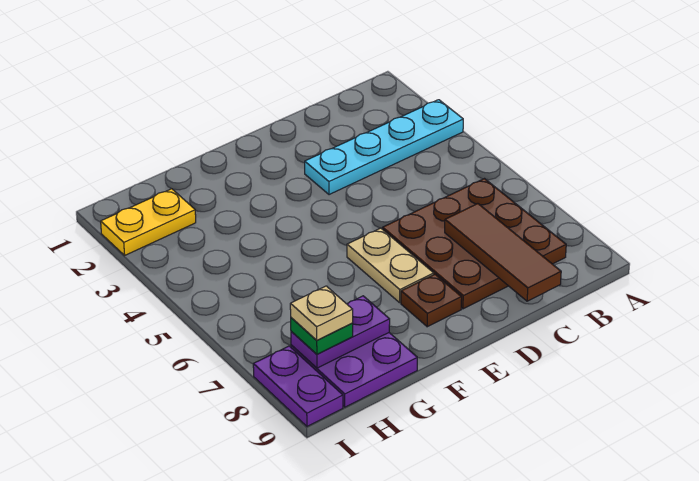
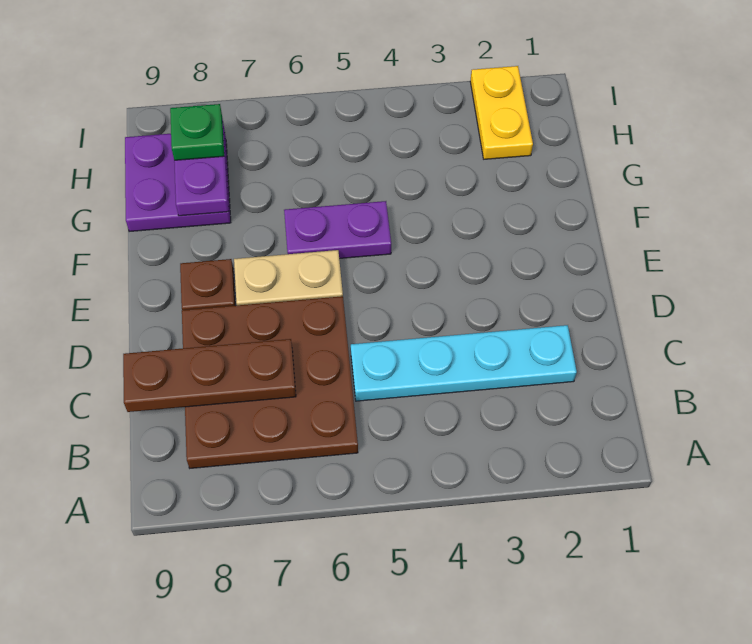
cyan plate A3:D3 level 1 -> cyan plate C2:C5 level 1
brown tile C7:C9 level 2 -> brown plate C7:C9 level 2
tan plate H8 level 4 -> none
purple plate I8:I9 level 1 -> purple plate F5:F6 level 1

